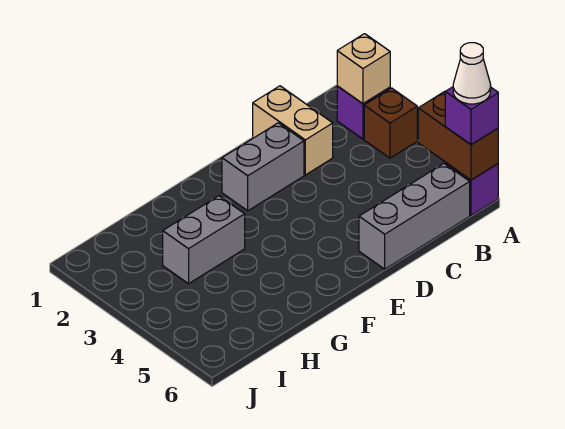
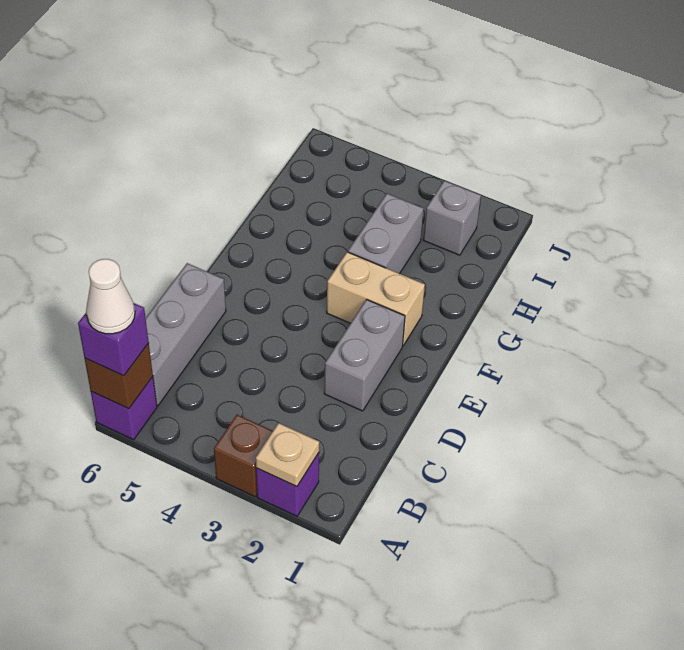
tan brick A2 level 2 -> tan plate A2 level 2
brown brick A5:A6 level 2 -> brown brick A6 level 2
tan brick C1:C2 level 1 -> tan brick F2:F3 level 1
none -> grey brick I2 level 1

